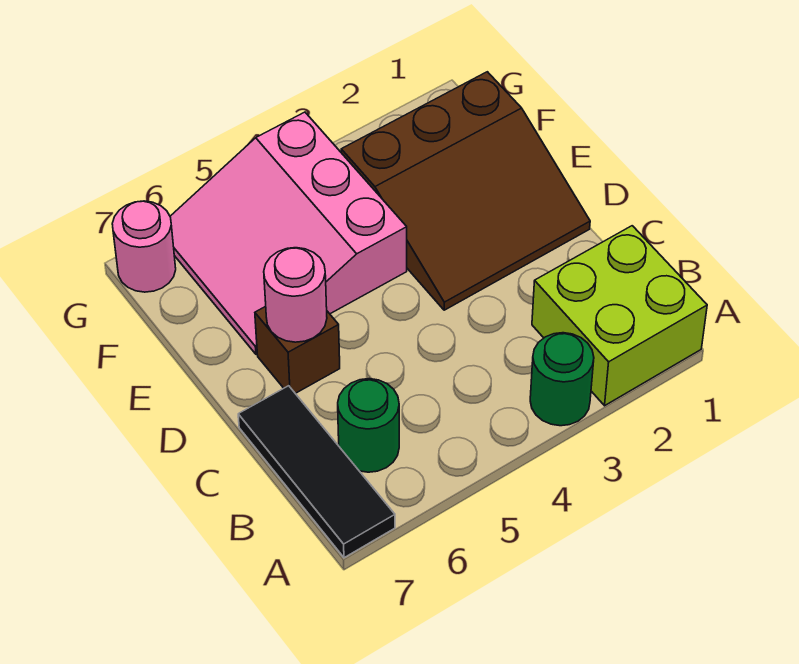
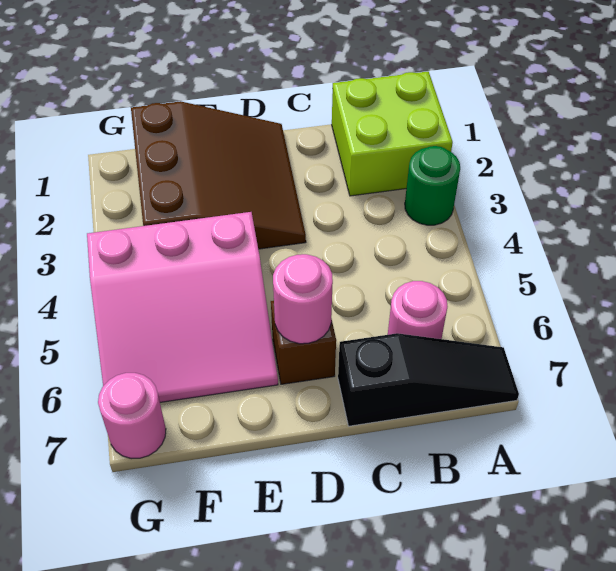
black tile A7:C7 level 1 -> black slope A7:C7 level 1 top C
green round brick B6 level 1 -> pink round brick B6 level 1

